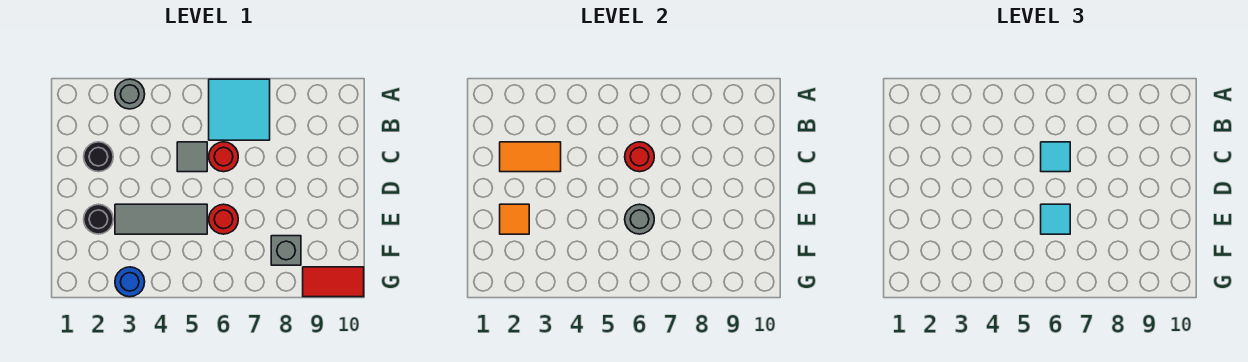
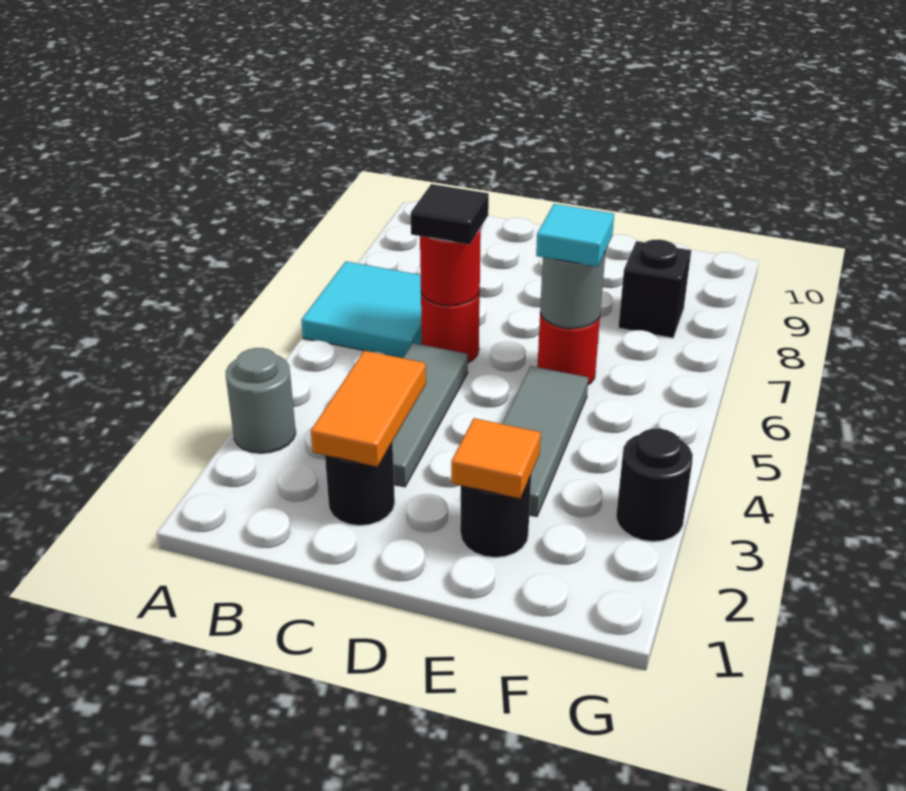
grey tile C5 level 1 -> grey tile C3:C5 level 1
cyan tile C6 level 3 -> black tile C6 level 3
grey brick F8 level 1 -> black brick F8 level 1
blue round brick G3 level 1 -> black round brick G3 level 1
red tile G9:G10 level 1 -> none

